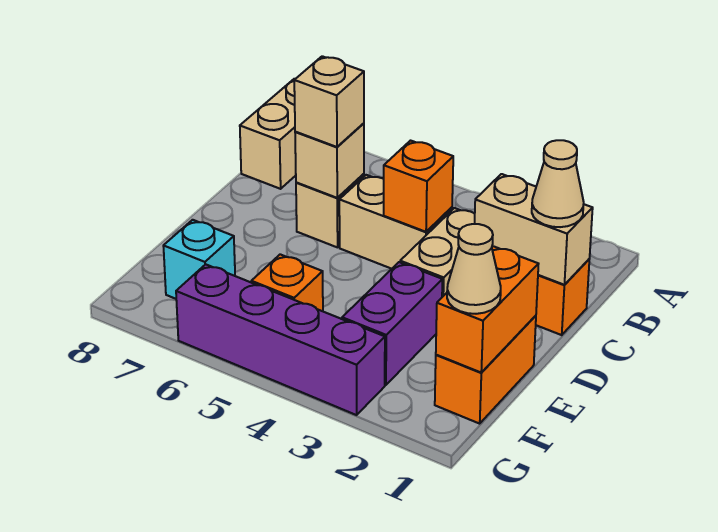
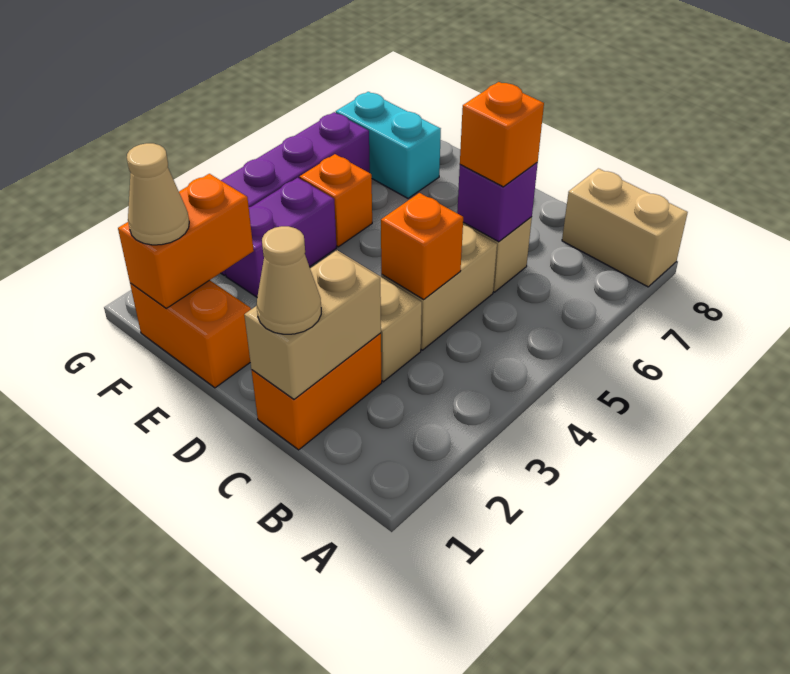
tan brick C6 level 2 -> purple brick C6 level 2
tan brick C6 level 3 -> orange brick C6 level 3
orange brick E1:F1 level 2 -> orange brick F1:F2 level 2
purple brick E3:F3 level 1 -> purple brick F3:F4 level 1
cyan brick F7 level 1 -> cyan brick F7:G7 level 1

